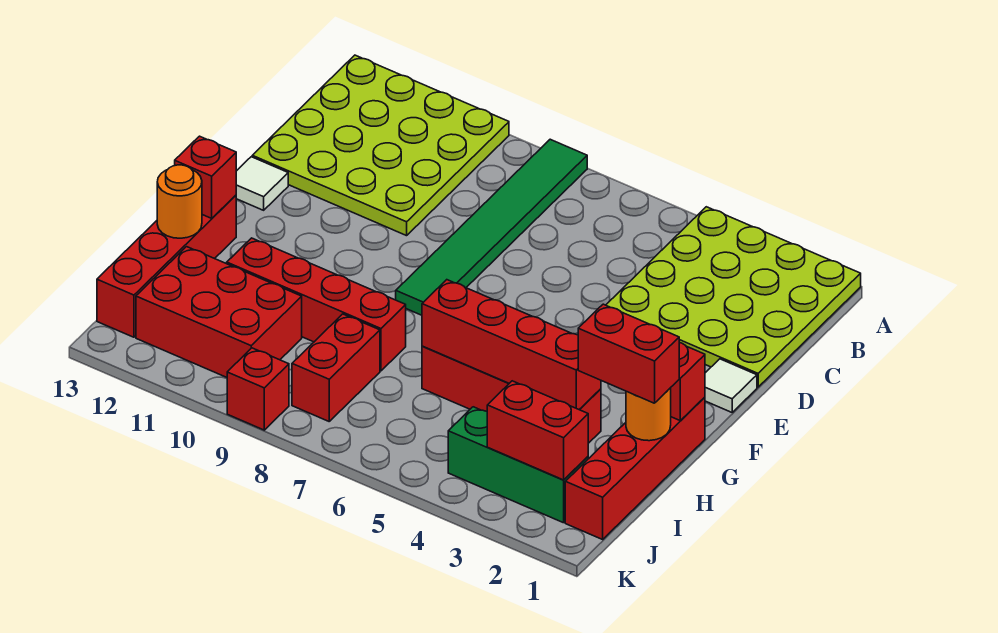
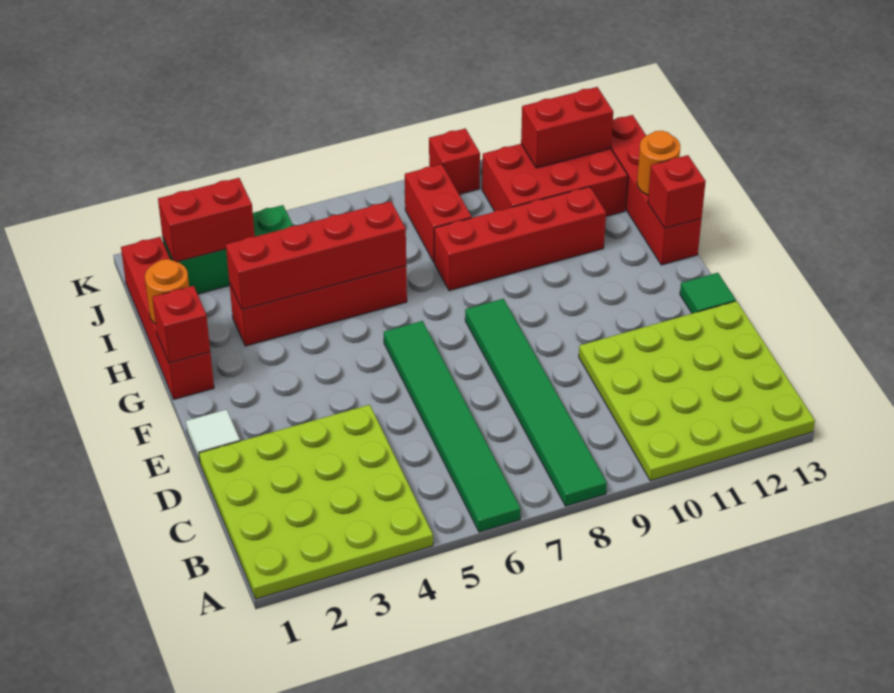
none -> green tile A6:F6 level 1
white tile E13 level 1 -> green tile E13 level 1
red brick H1:H2 level 3 -> red brick J11:J12 level 2

